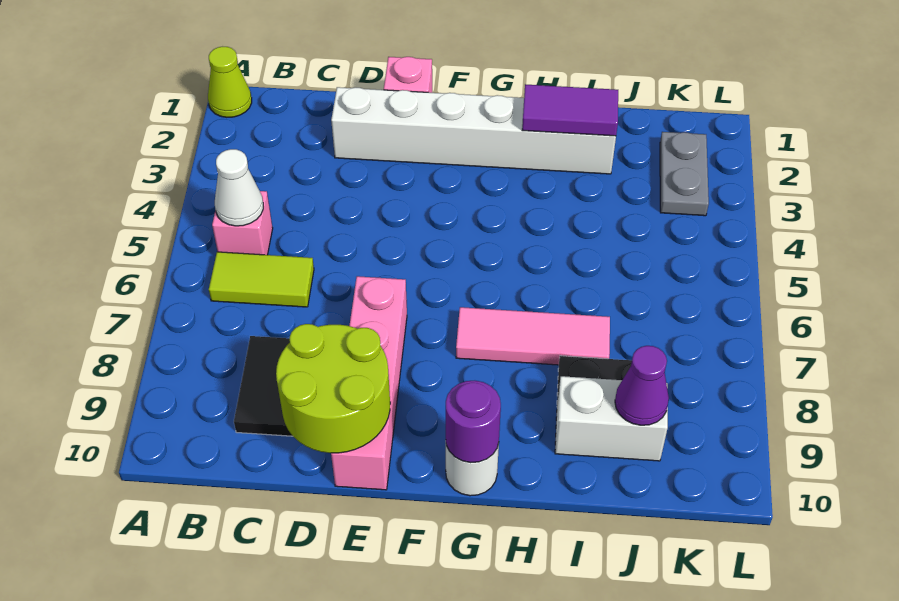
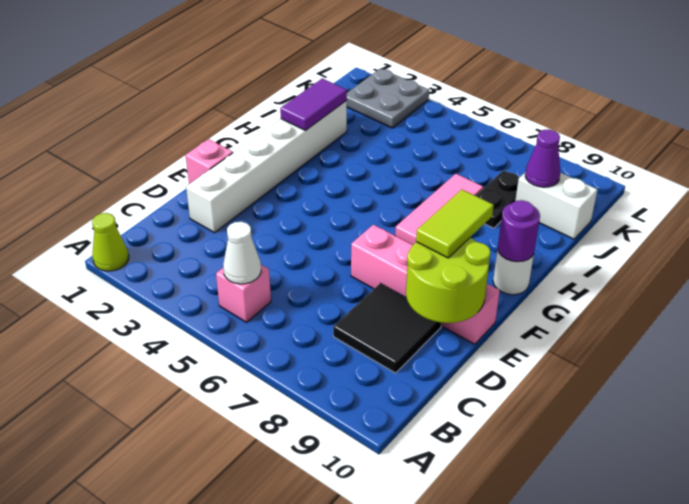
lime tile B6:C6 level 1 -> lime tile E9:F9 level 3
white brick I9:J9 level 1 -> white brick J9:J10 level 1
grey plate K2:K3 level 1 -> grey plate K2:L3 level 1

